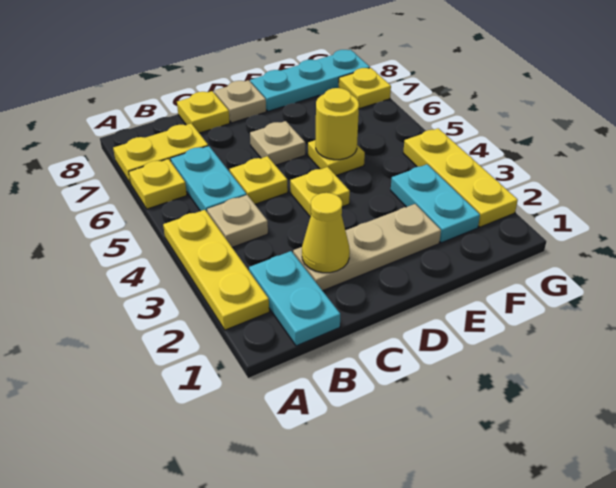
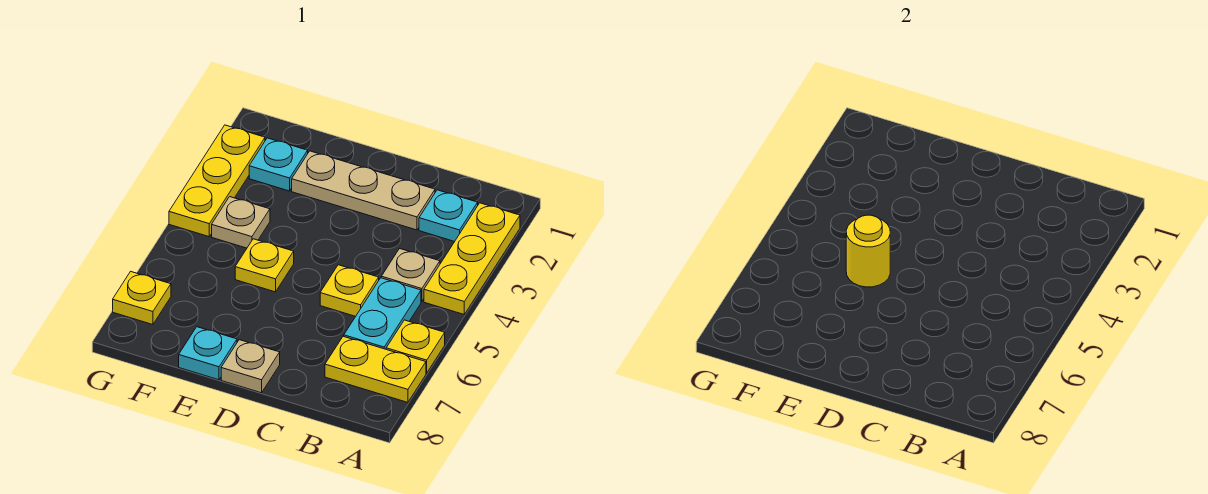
cyan plate B1:B2 level 1 -> cyan plate B2 level 1
yellow cone C2 level 2 -> none
yellow plate C8 level 1 -> none
yellow plate D4 level 1 -> none
tan plate D6 level 1 -> tan plate F4 level 1
cyan plate E8:G8 level 1 -> cyan plate E8 level 1
cyan plate F2:F3 level 1 -> cyan plate F2 level 1

